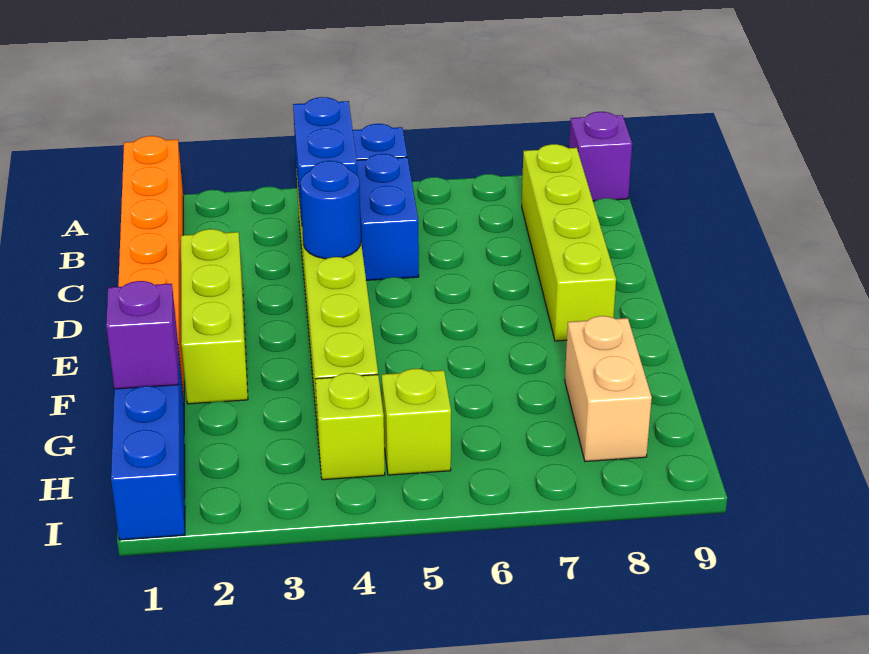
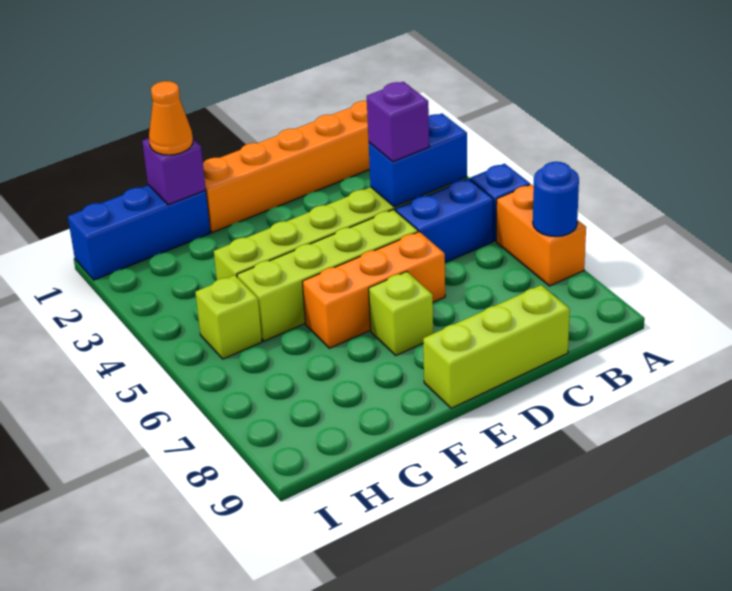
none -> orange brick A6:A7 level 1
purple brick A9 level 1 -> purple brick C4 level 3
lime brick B8:E8 level 1 -> lime brick D5:G5 level 1
lime brick D2:F2 level 1 -> lime brick C9:E9 level 1
blue round brick D4 level 2 -> blue round brick A7 level 2
none -> orange brick D6:F6 level 1
none -> orange cone G1 level 3
tan brick G8:H8 level 1 -> none
lime brick H4 level 1 -> lime brick E7 level 1

